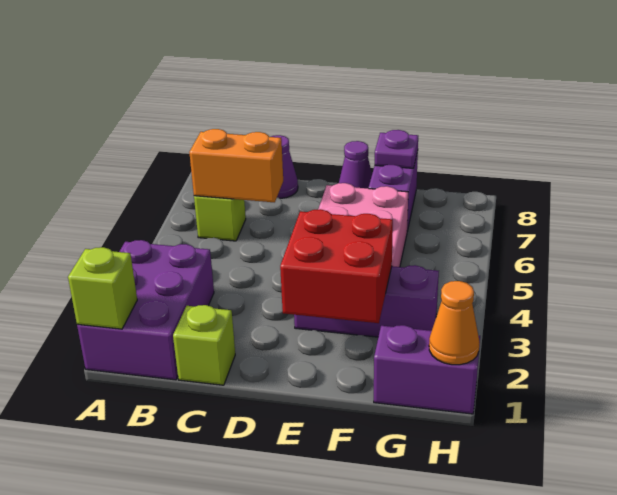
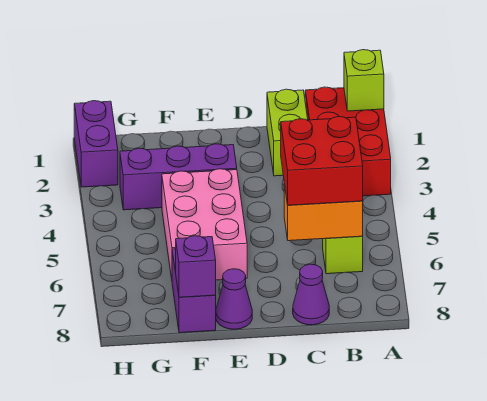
purple brick A1:B3 level 1 -> red brick A1:B3 level 1
lime brick C1 level 1 -> lime brick C1:C2 level 1
red brick E2:F3 level 2 -> red brick B5:C6 level 3
purple plate F8 level 2 -> purple brick F8 level 2
purple brick G1:H1 level 1 -> purple brick H1:H2 level 1
orange cone H1 level 2 -> none

